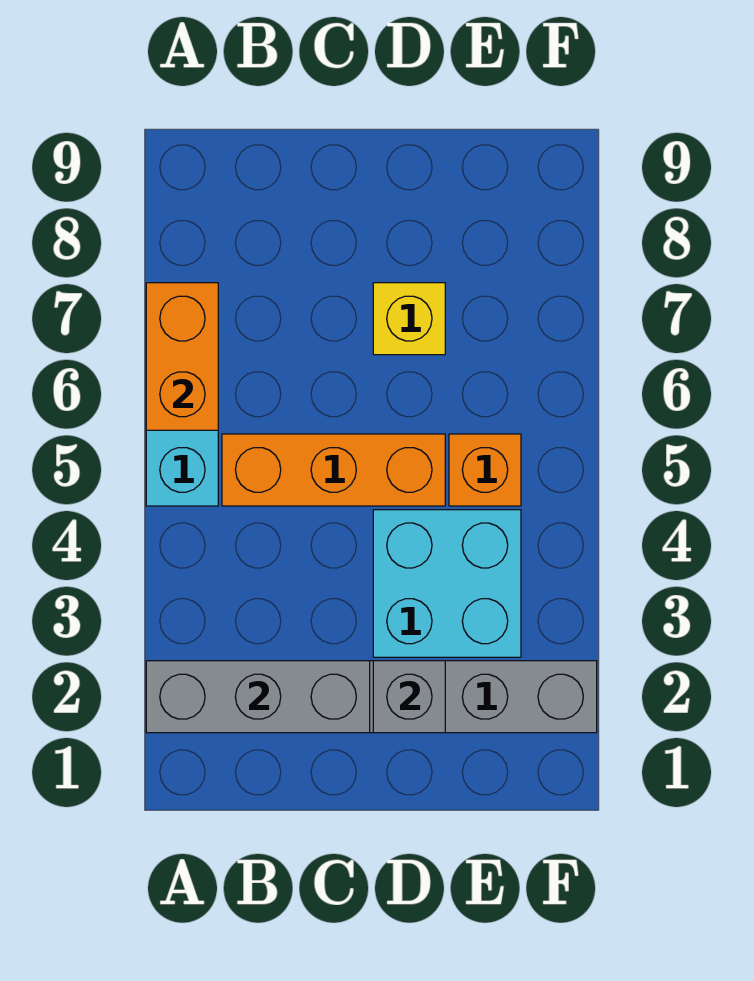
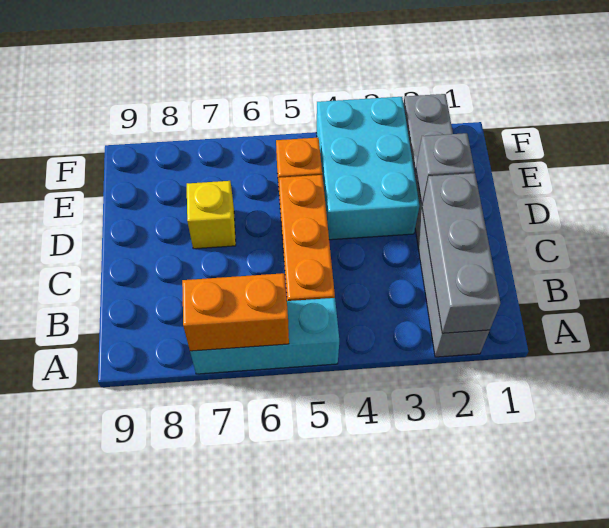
cyan brick D3:E4 level 1 -> cyan brick D3:F4 level 1

